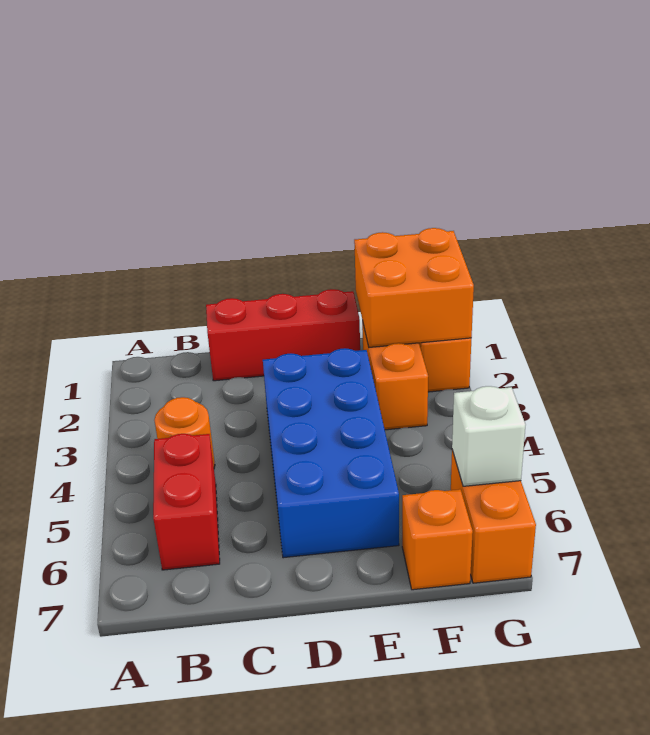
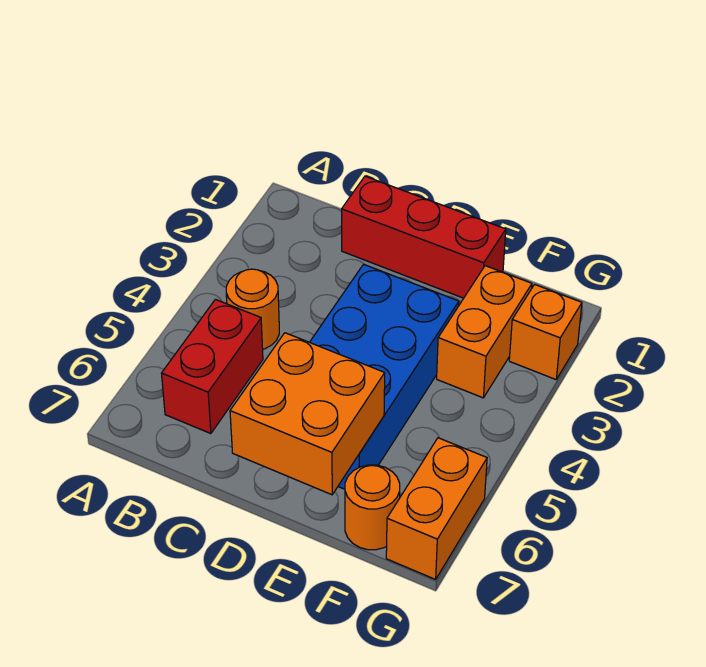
orange brick F1:G2 level 2 -> orange brick D6:E7 level 2
orange brick F7 level 1 -> orange round brick F7 level 1
white brick G6 level 2 -> none

